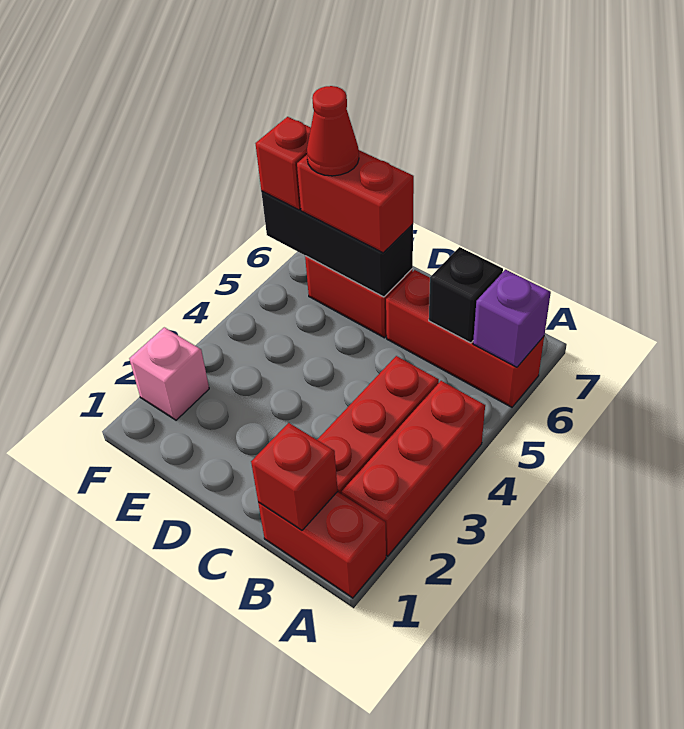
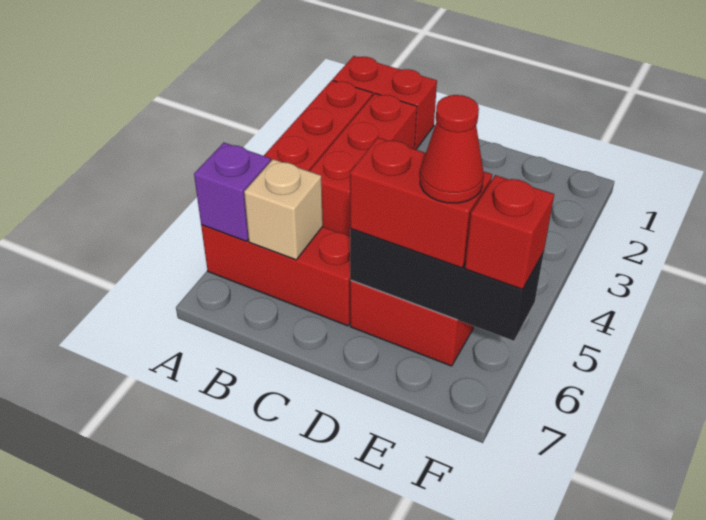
red brick B1 level 2 -> none
black brick B6 level 2 -> tan brick B6 level 2
pink brick F2 level 1 -> none

